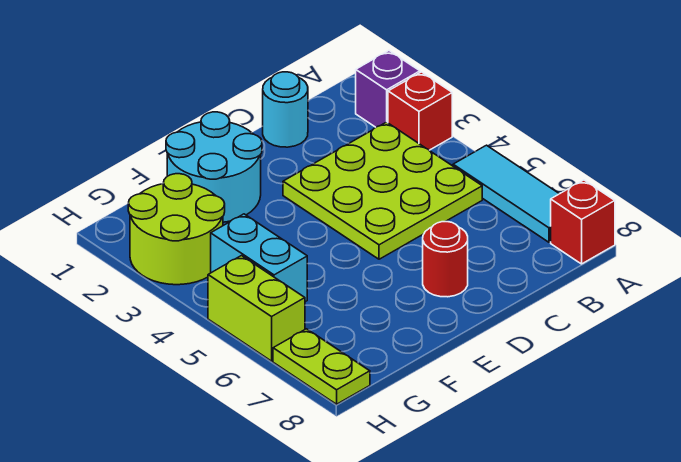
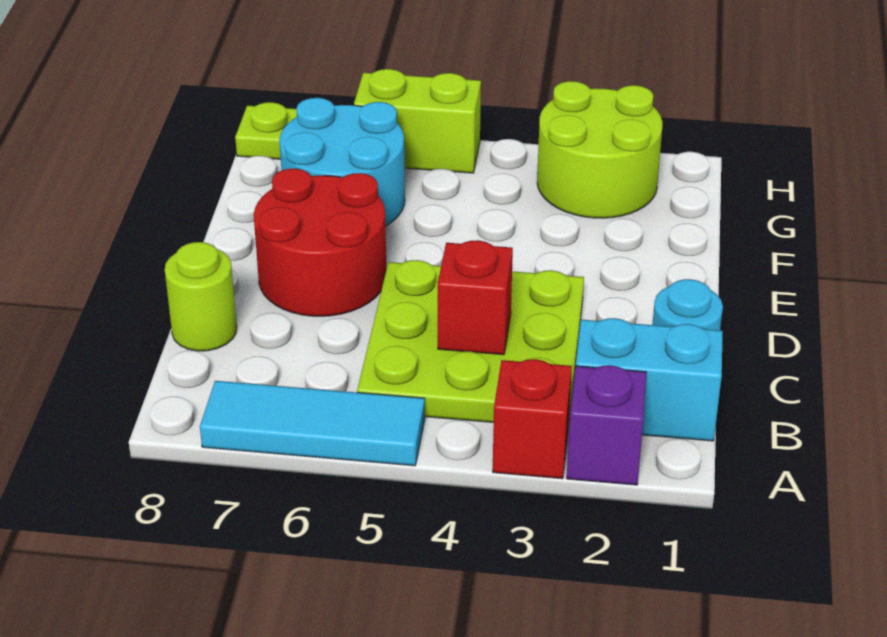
red brick A8 level 1 -> red brick C4 level 2
none -> lime round brick C8 level 1
red round brick D7 level 1 -> red round brick D6:E7 level 1
cyan round brick E1:F2 level 1 -> cyan round brick F6:G7 level 1
cyan brick G4:G5 level 1 -> cyan brick B1:B2 level 1

